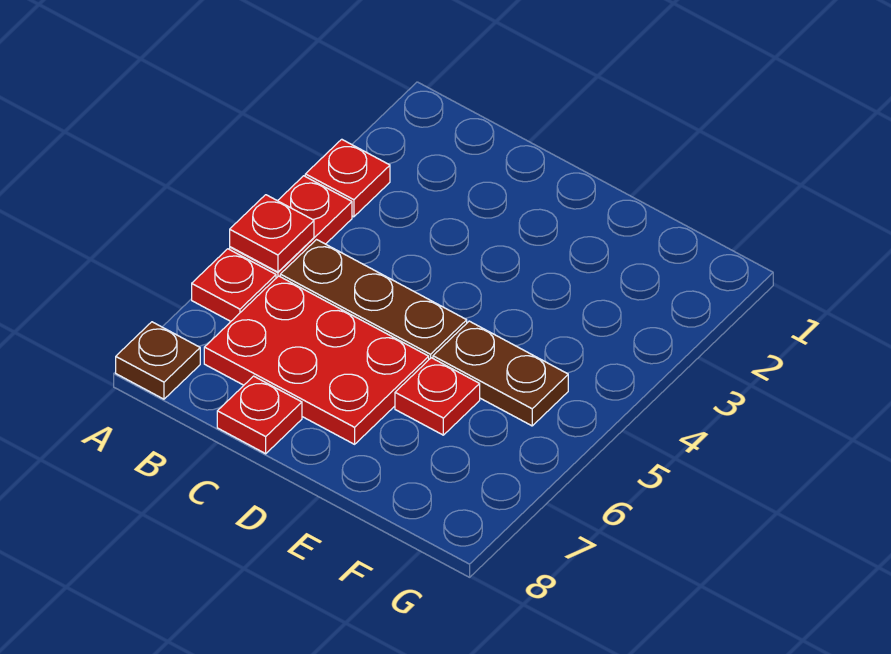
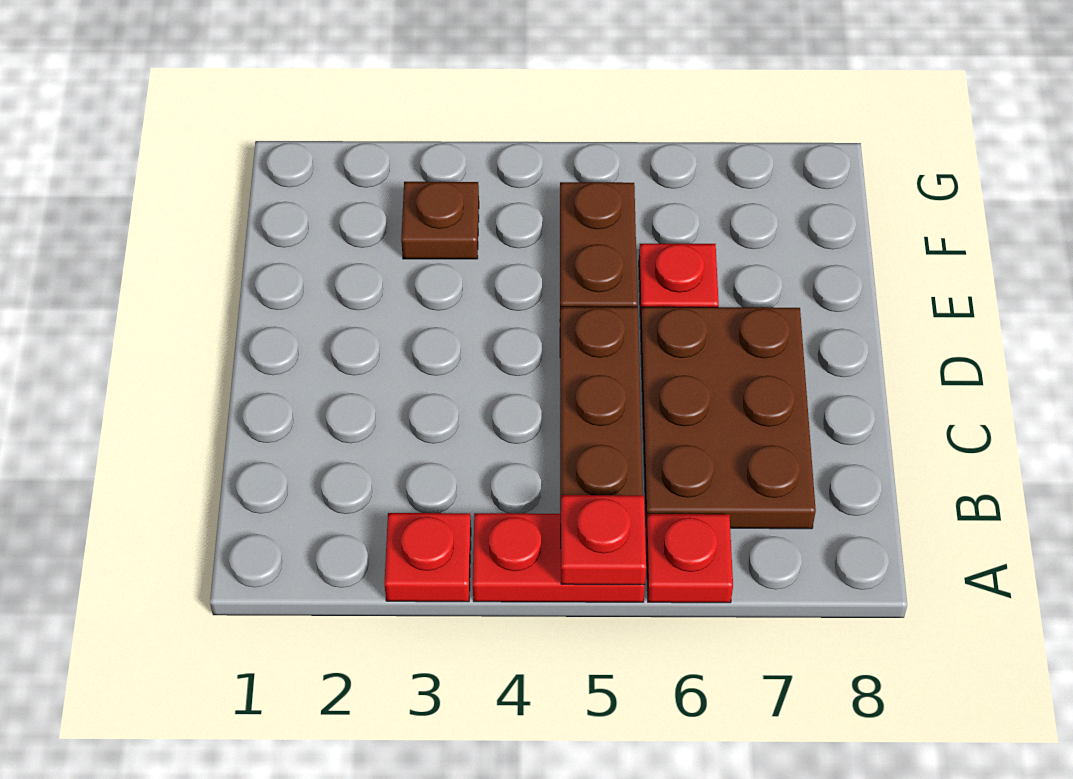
brown plate A8 level 1 -> brown plate F3 level 1
red plate B6:D7 level 1 -> brown plate B6:D7 level 1
red plate C8 level 1 -> none

